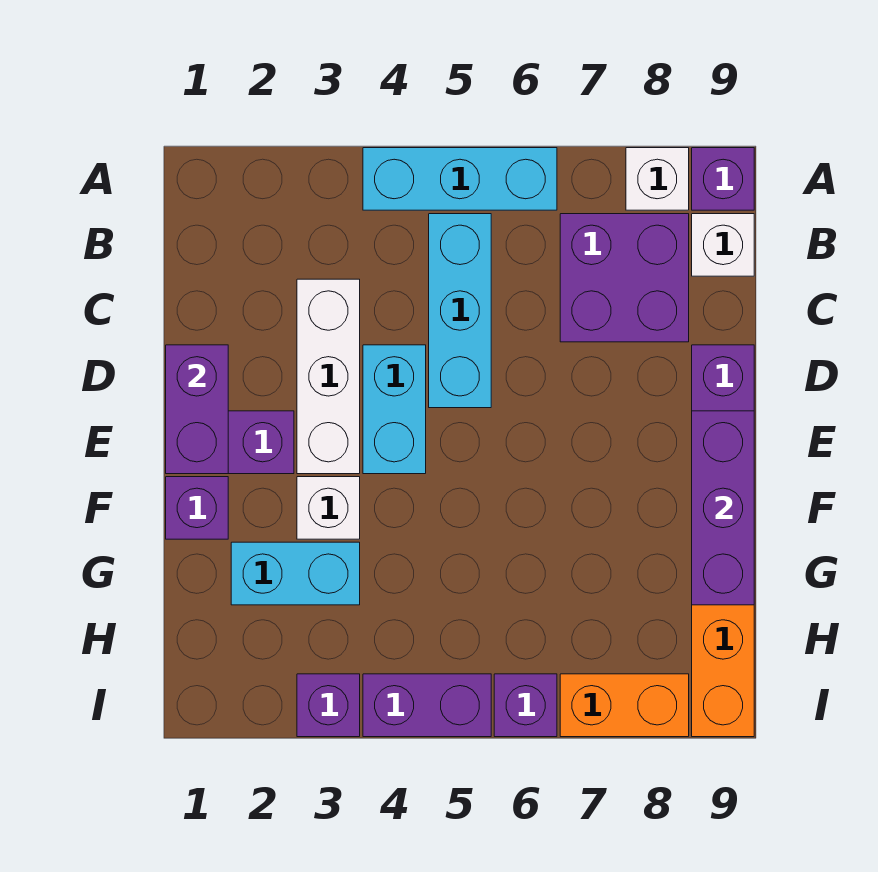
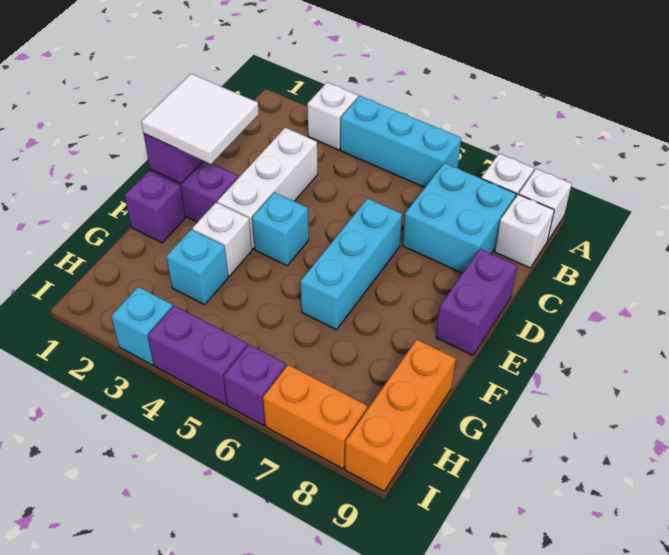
none -> white brick A3 level 1
purple brick A9 level 1 -> white brick A9 level 1
cyan brick B5:D5 level 1 -> cyan brick D6:F6 level 1
purple brick B7:C8 level 1 -> cyan brick B7:C8 level 1
none -> white tile D1:E2 level 3
cyan brick D4:E4 level 1 -> cyan brick E4 level 1
purple brick E9:G9 level 2 -> none
cyan brick G2:G3 level 1 -> cyan brick G3 level 1
purple brick I3 level 1 -> cyan brick I3 level 1

